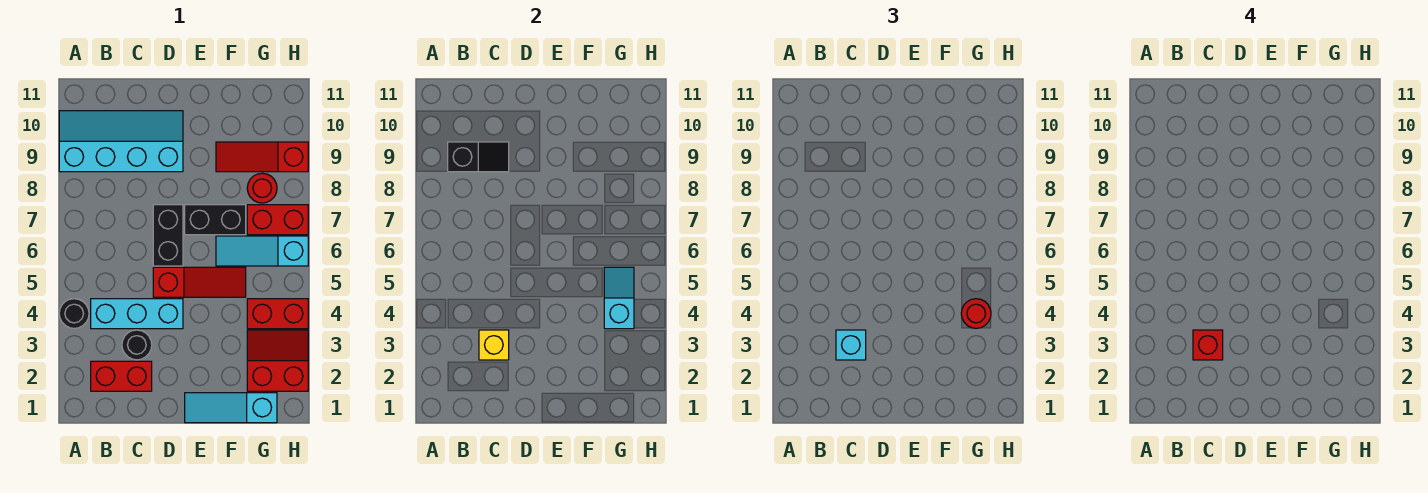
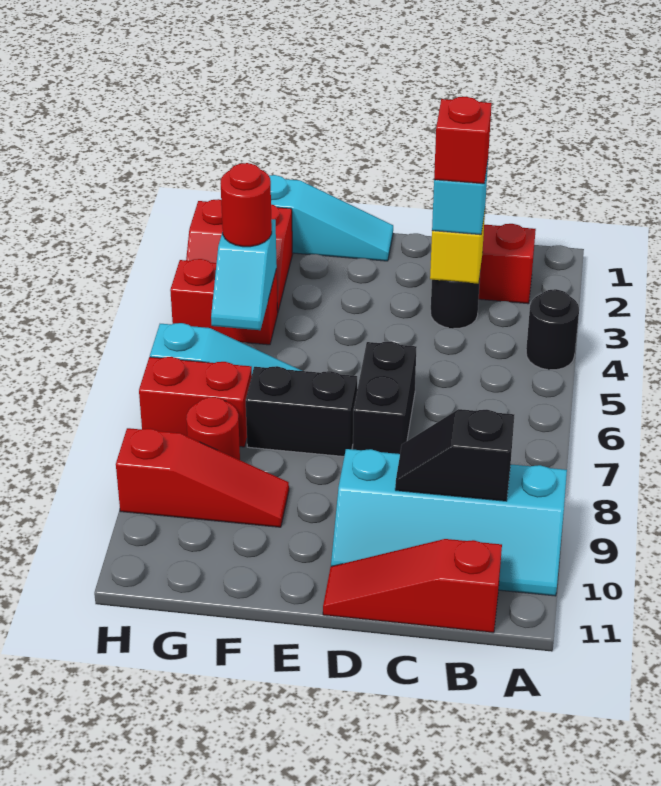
cyan brick B4:D4 level 1 -> none
red slope D5:F5 level 1 top D -> red slope B11:D11 level 1 top B

